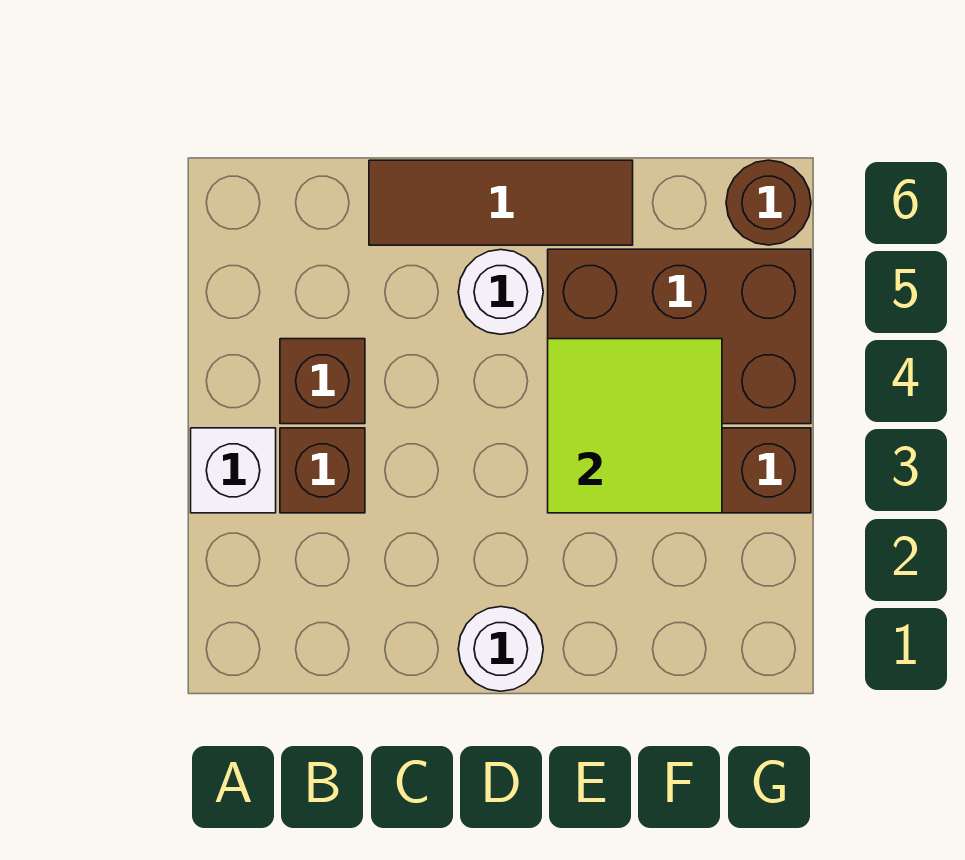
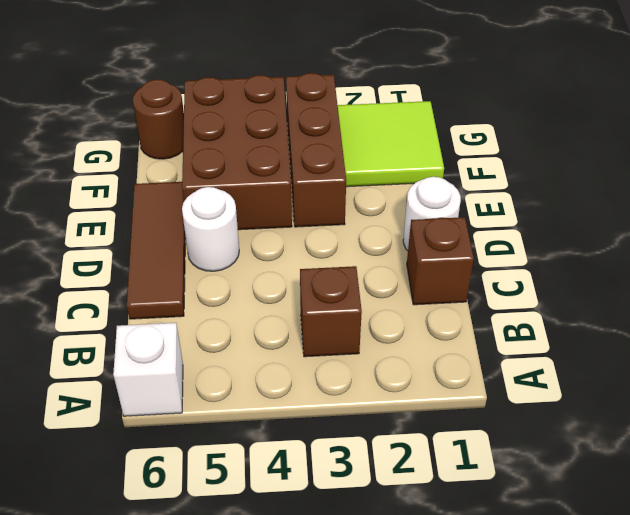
white brick A3 level 1 -> white brick A6 level 1
brown brick B4 level 1 -> brown brick C1 level 1
lime tile E3:F4 level 2 -> lime tile F1:G2 level 1

